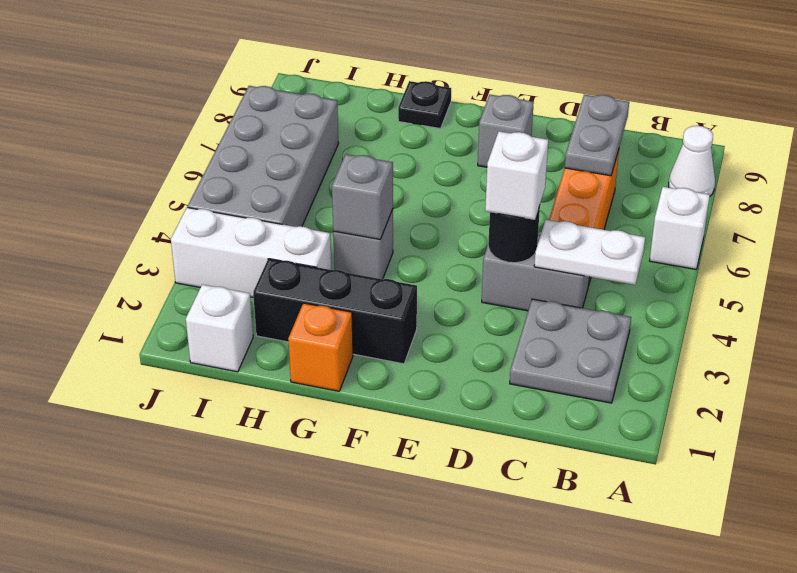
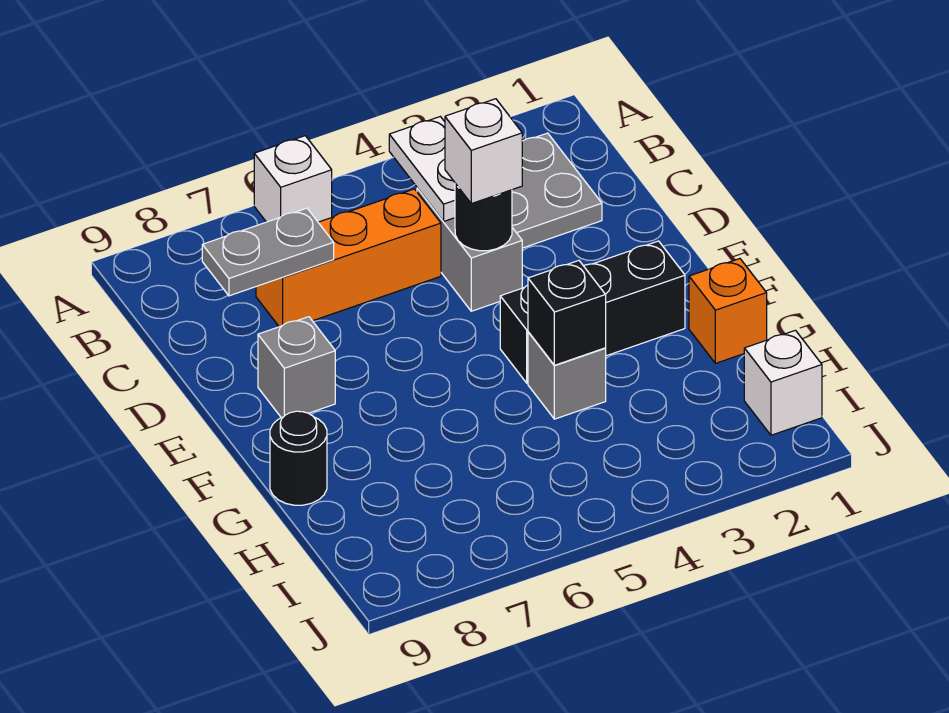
white cone A8 level 1 -> none
black brick F2:H2 level 1 -> black brick F2:F4 level 1
grey brick G4 level 2 -> black brick G4 level 2
black plate G9 level 1 -> black round brick G9 level 1
white brick H3:J3 level 1 -> none
grey brick I4:J7 level 1 -> none

